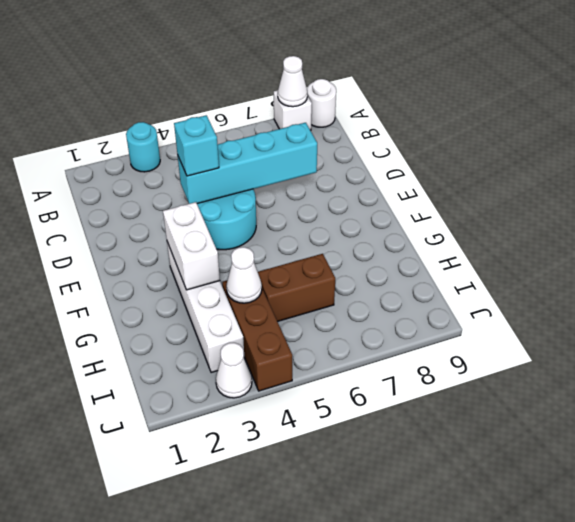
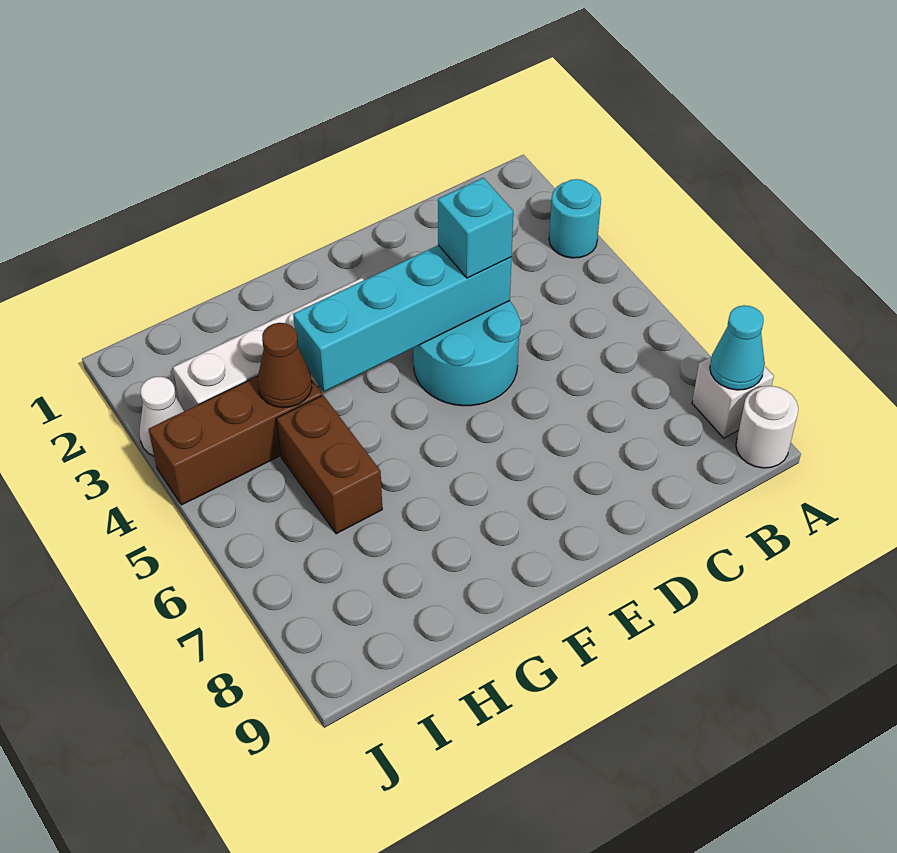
white cone A8 level 2 -> cyan cone A8 level 2
cyan brick D4:D7 level 2 -> cyan brick D4:G4 level 2
white brick F3:G3 level 2 -> none
white cone H4 level 2 -> brown cone H4 level 2

